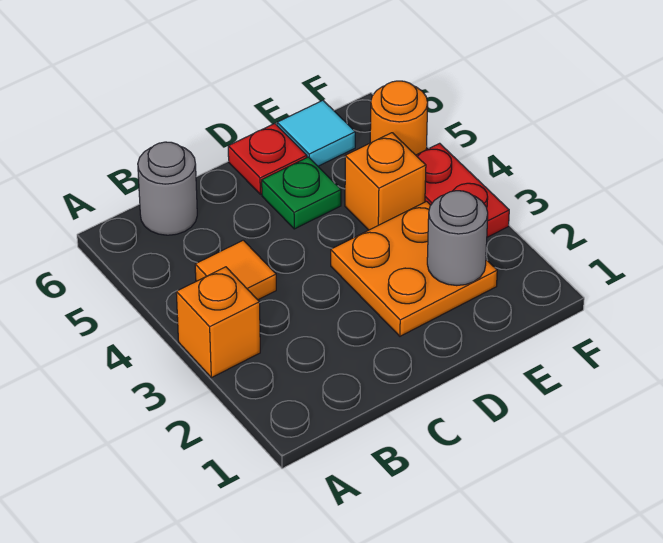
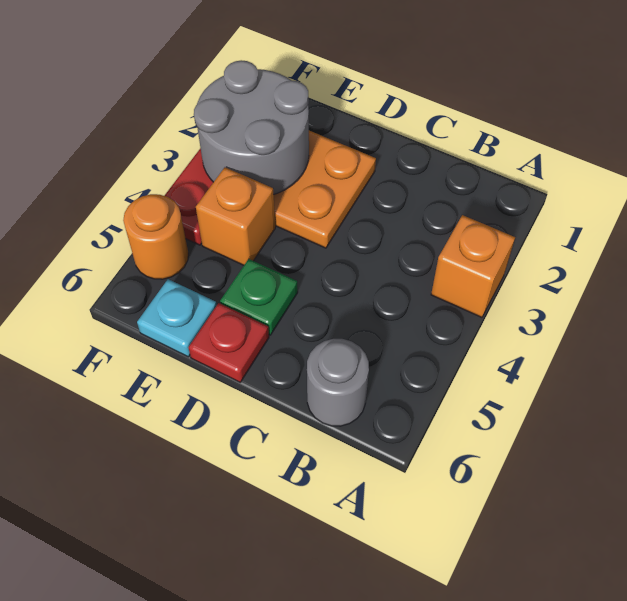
orange tile B4 level 1 -> none
grey round brick E2 level 2 -> grey round brick E2:F3 level 2
cyan tile E6 level 1 -> cyan plate E6 level 1

